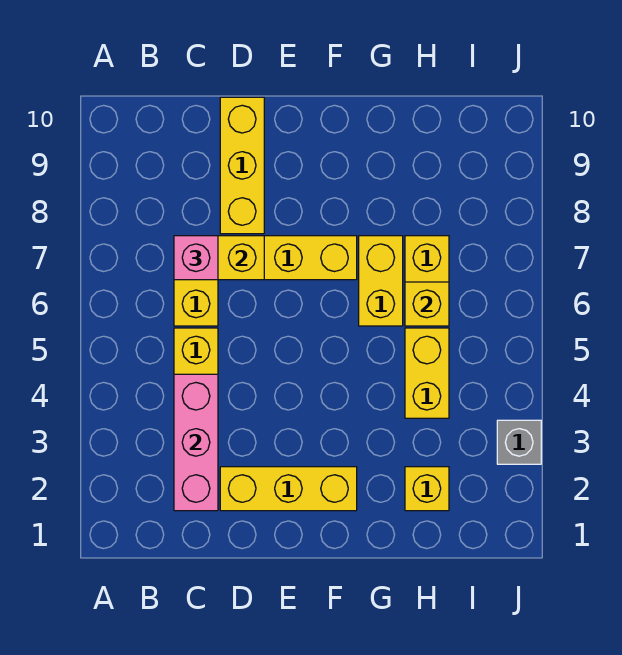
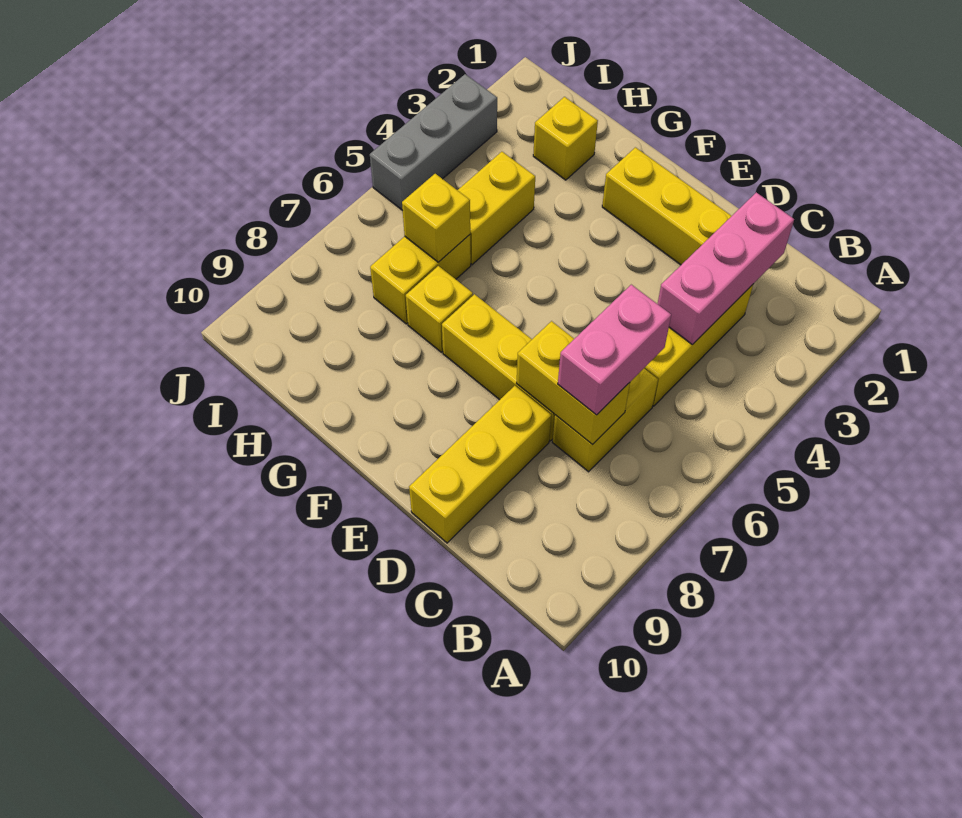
pink brick C7 level 3 -> pink brick C6:C7 level 3
yellow brick G6:G7 level 1 -> yellow brick G7 level 1
grey brick J3 level 1 -> grey brick J3:J5 level 1

